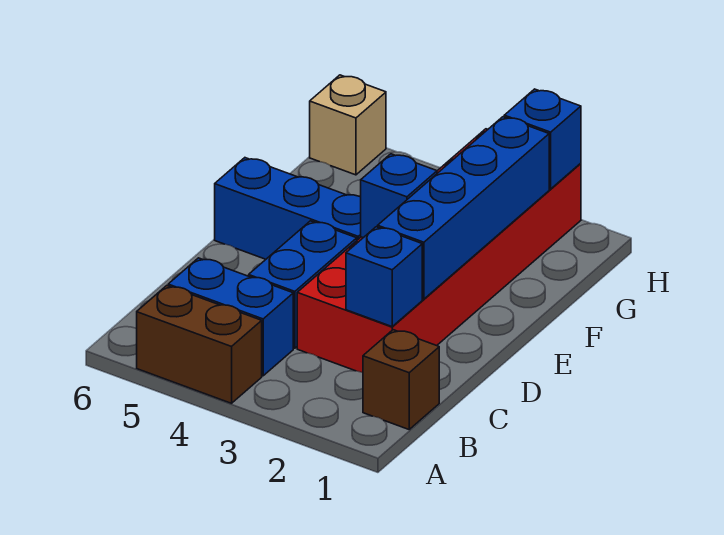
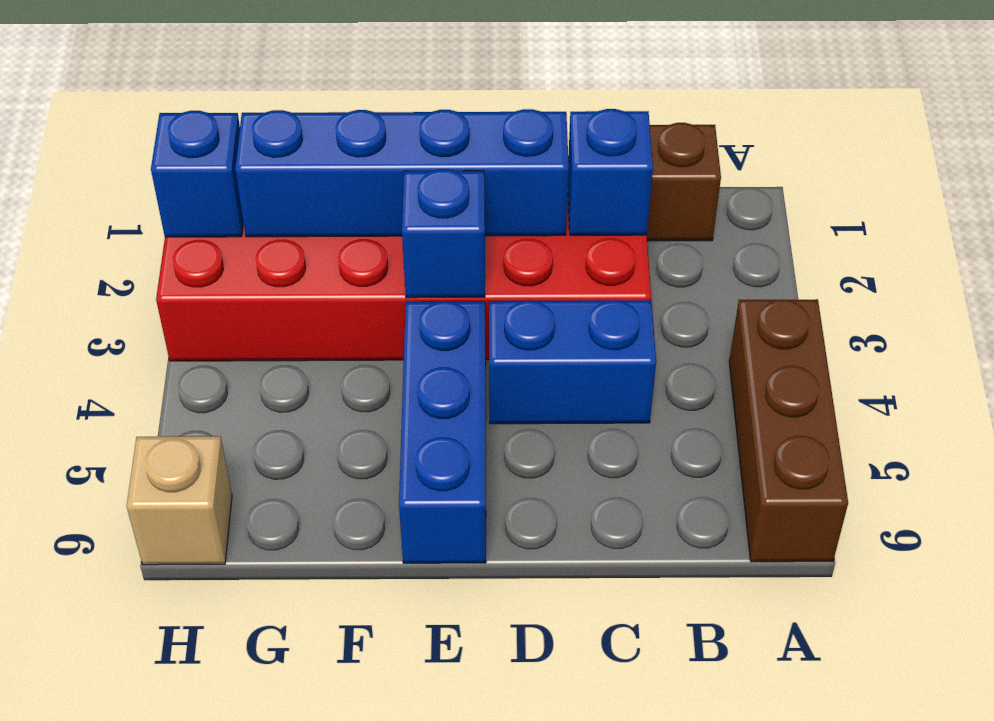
brown brick A4:A5 level 1 -> brown brick A4:A6 level 1
blue brick B4:B5 level 1 -> none

